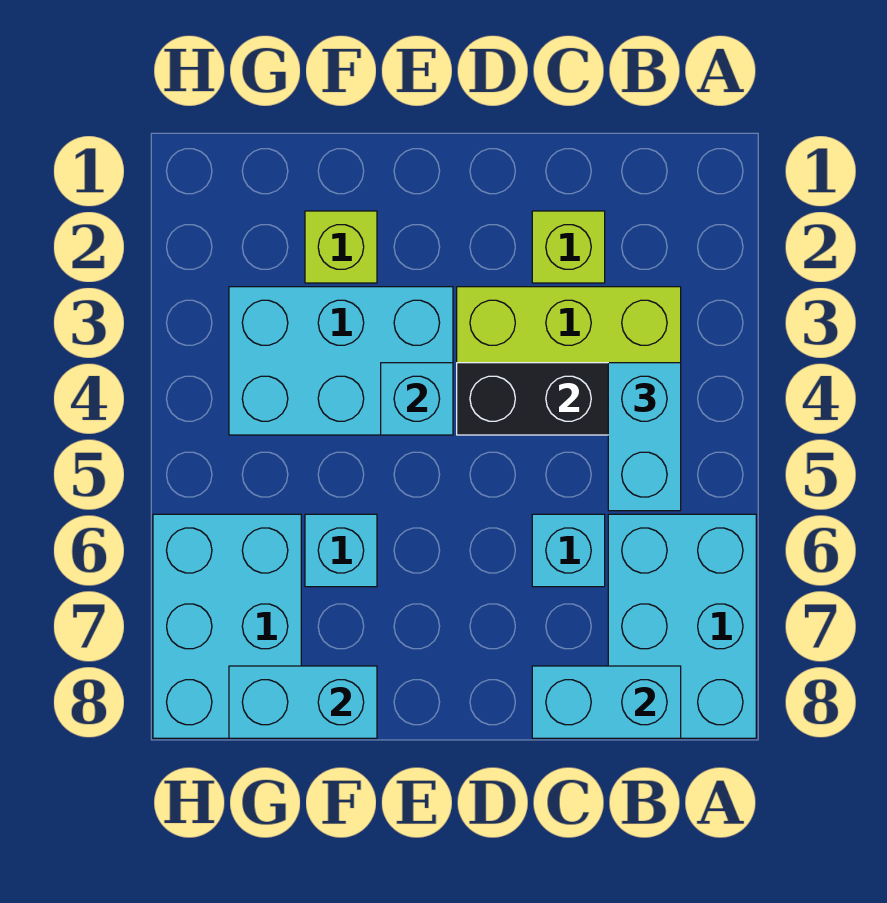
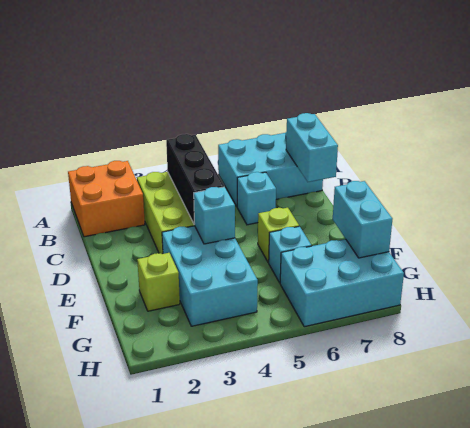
none -> orange brick A1:B2 level 1
cyan brick B4:B5 level 3 -> none
lime brick C2 level 1 -> lime brick E6 level 1

